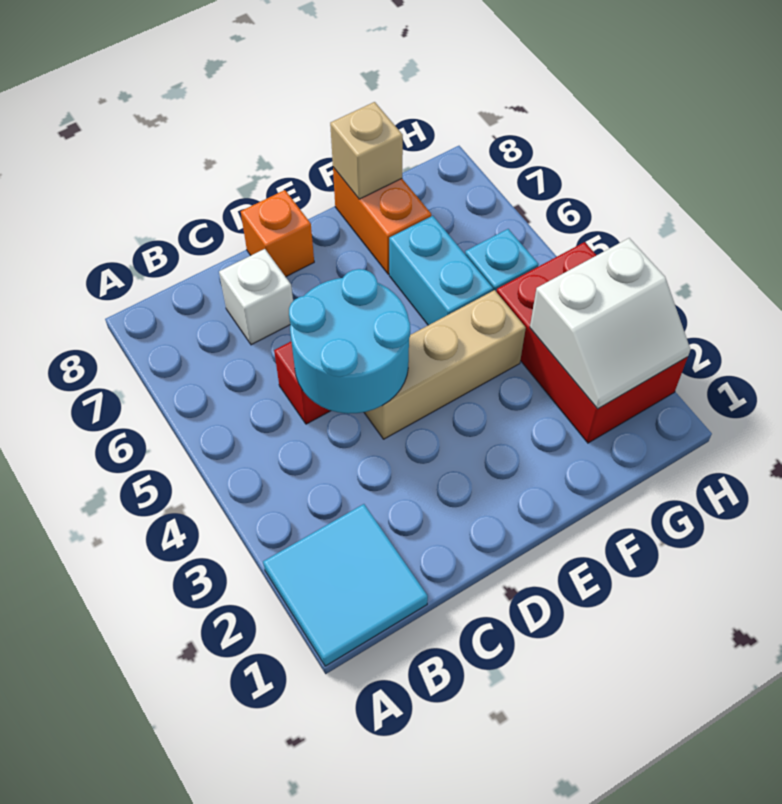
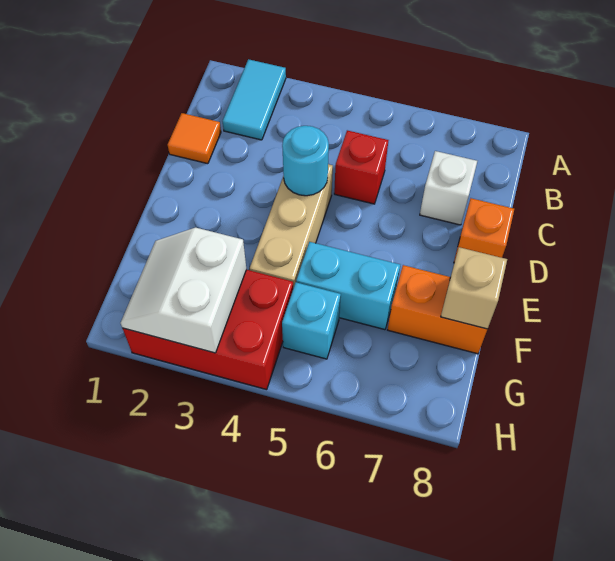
cyan tile A1:B2 level 1 -> cyan tile A2:B2 level 1
none -> orange tile C1 level 1
cyan round brick C4:D5 level 2 -> cyan round brick D4 level 2

